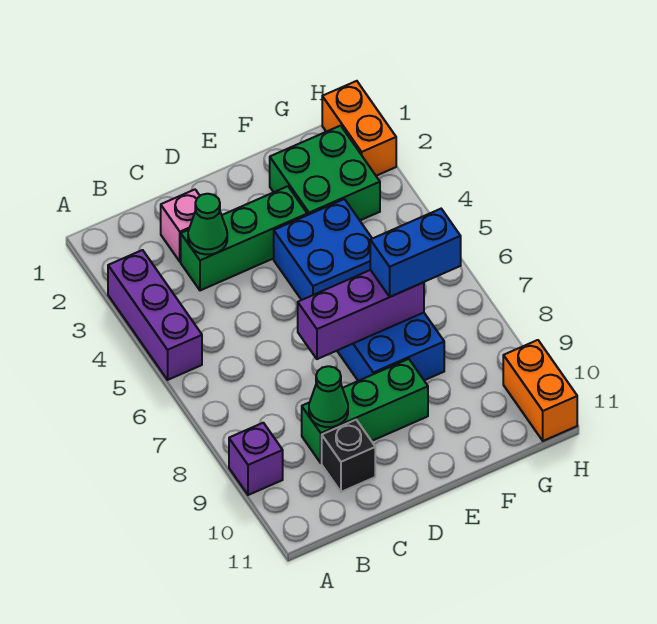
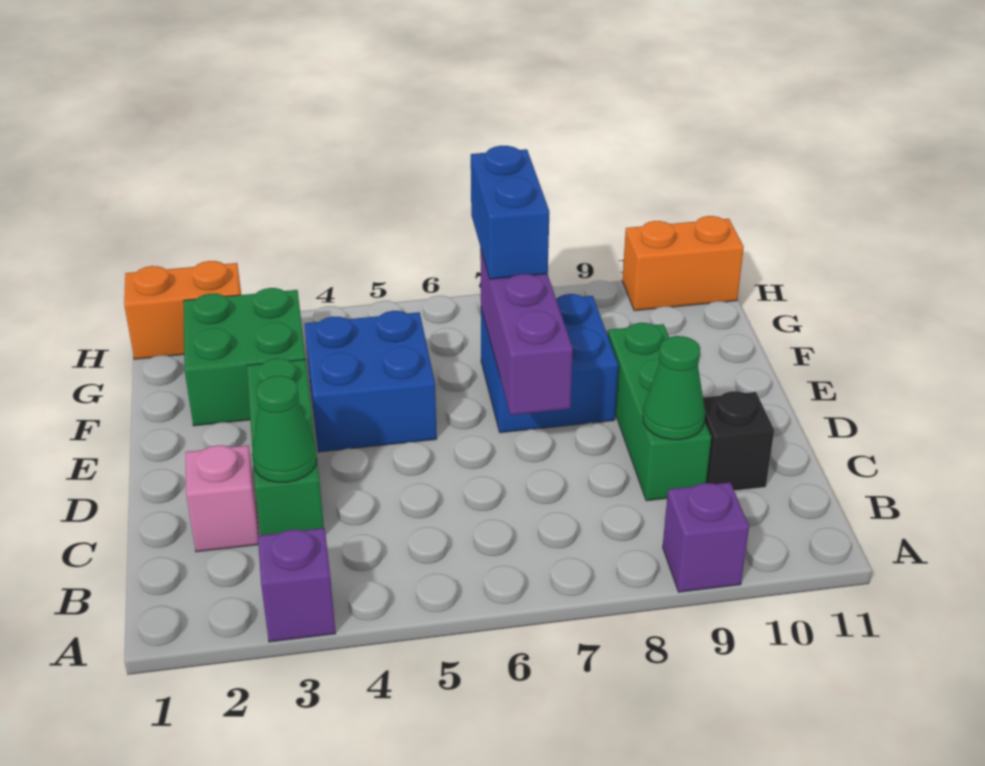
purple brick A3:A5 level 1 -> purple brick A3 level 1

